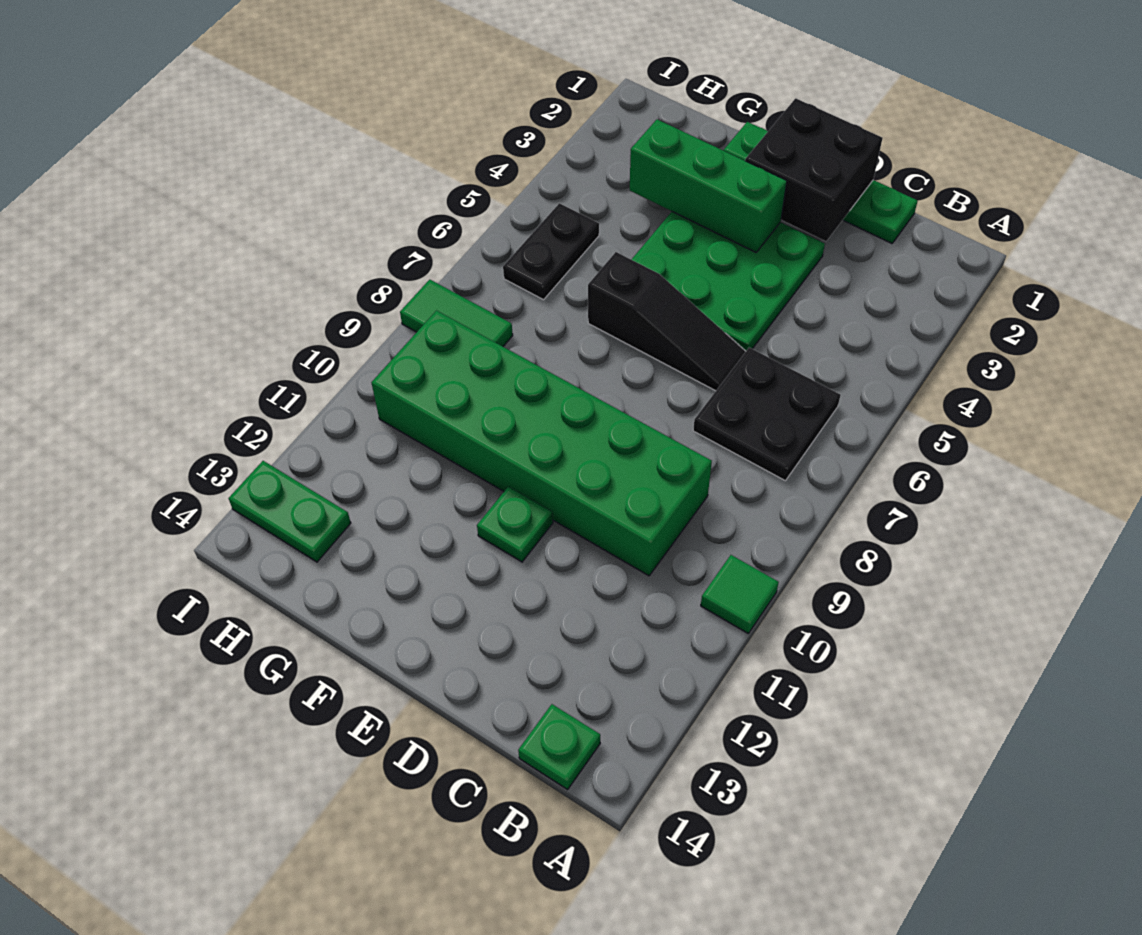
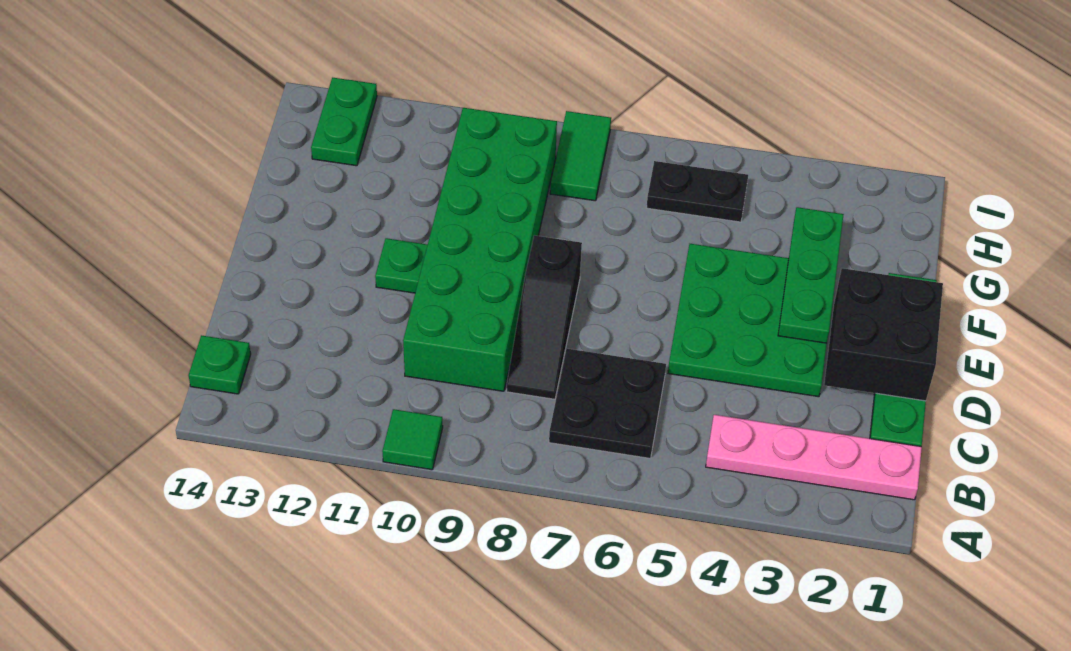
none -> pink plate B1:B4 level 1
black slope D6:F6 level 1 top F -> black slope C8:E8 level 1 top E
green brick E3:G3 level 2 -> green plate E3:G3 level 2

